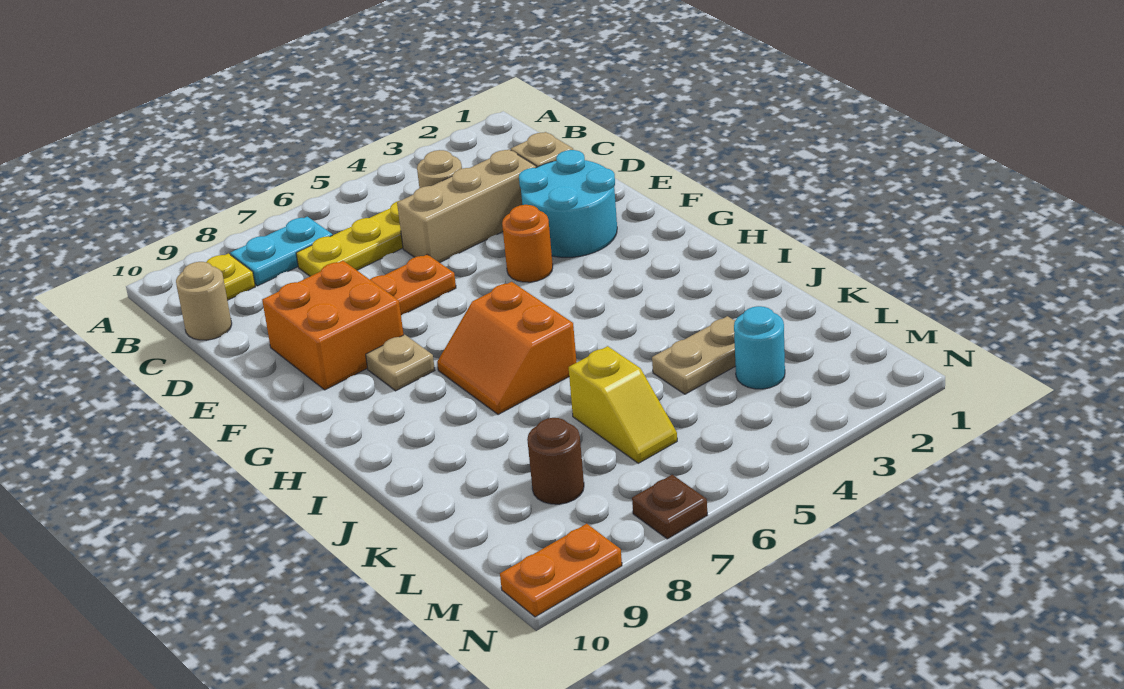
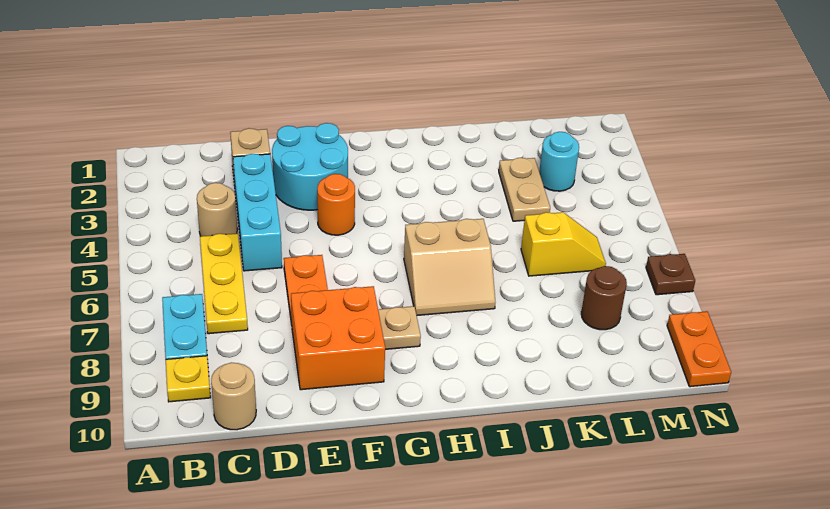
tan brick D3:D5 level 1 -> cyan brick D3:D5 level 1
orange slope H6:I7 level 1 top 6 -> tan slope H6:I7 level 1 top 6

